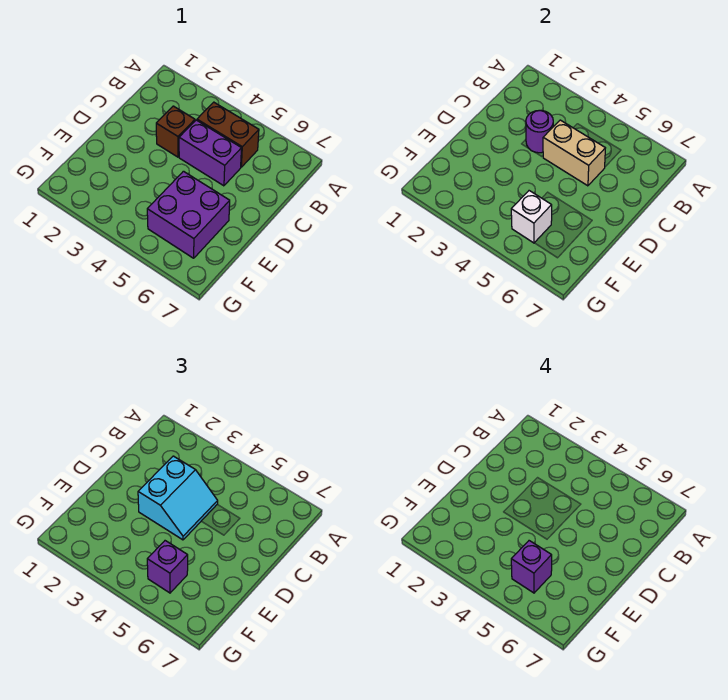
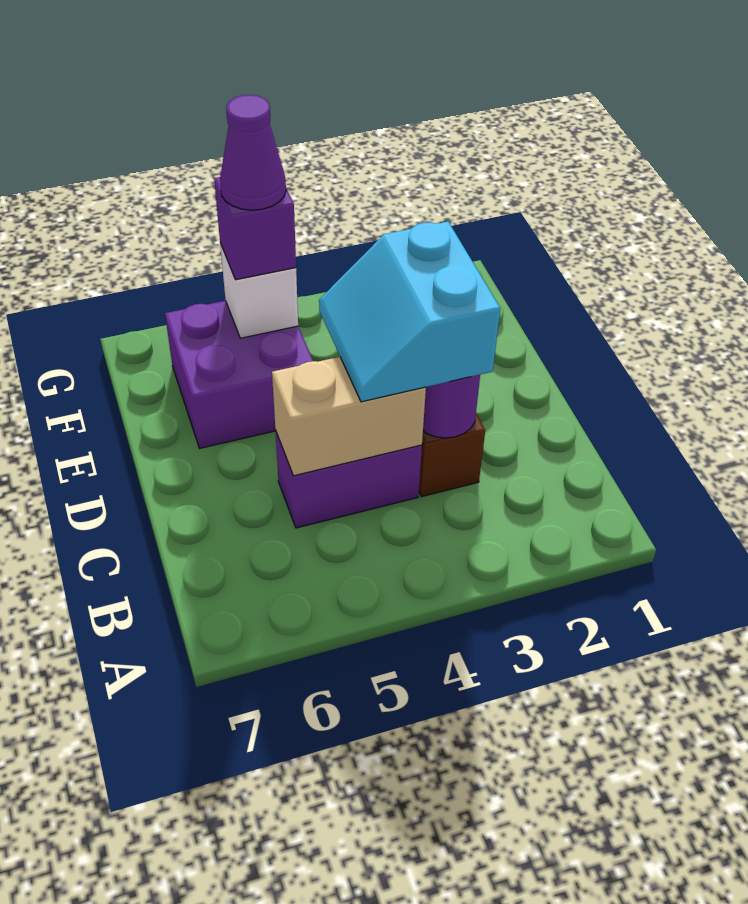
brown brick B4:B5 level 1 -> none
purple brick F5 level 4 -> purple cone F5 level 4

